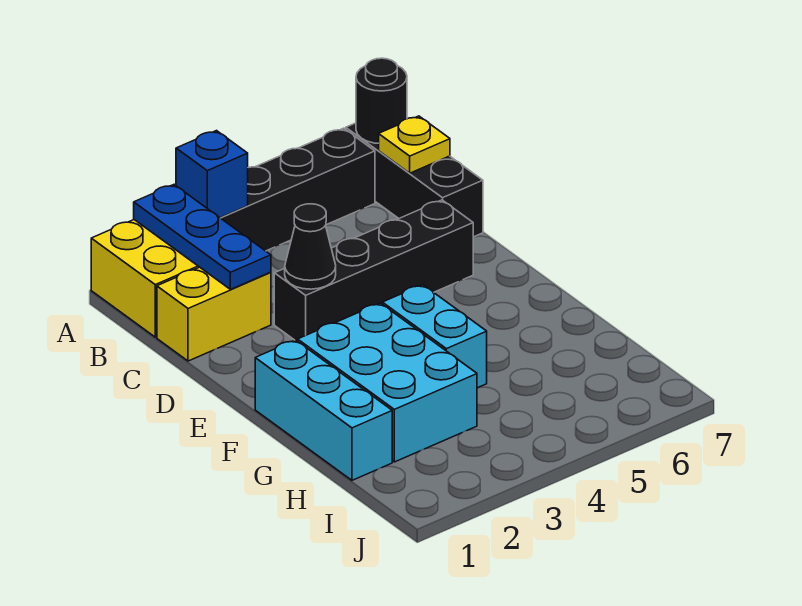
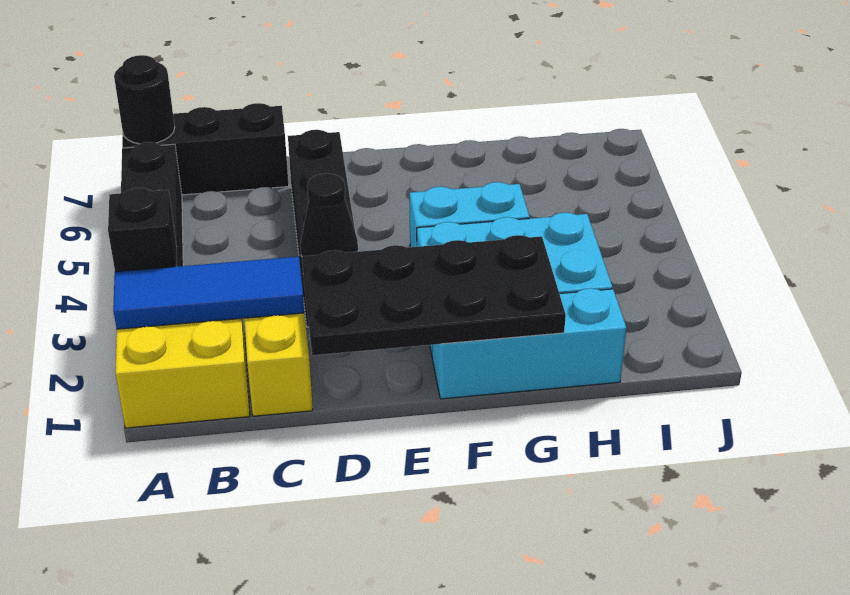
blue plate A2:C2 level 2 -> blue tile A2:C2 level 2
blue brick A3 level 2 -> black brick A3 level 2
yellow plate B7 level 2 -> none
none -> black plate D1:G2 level 2

